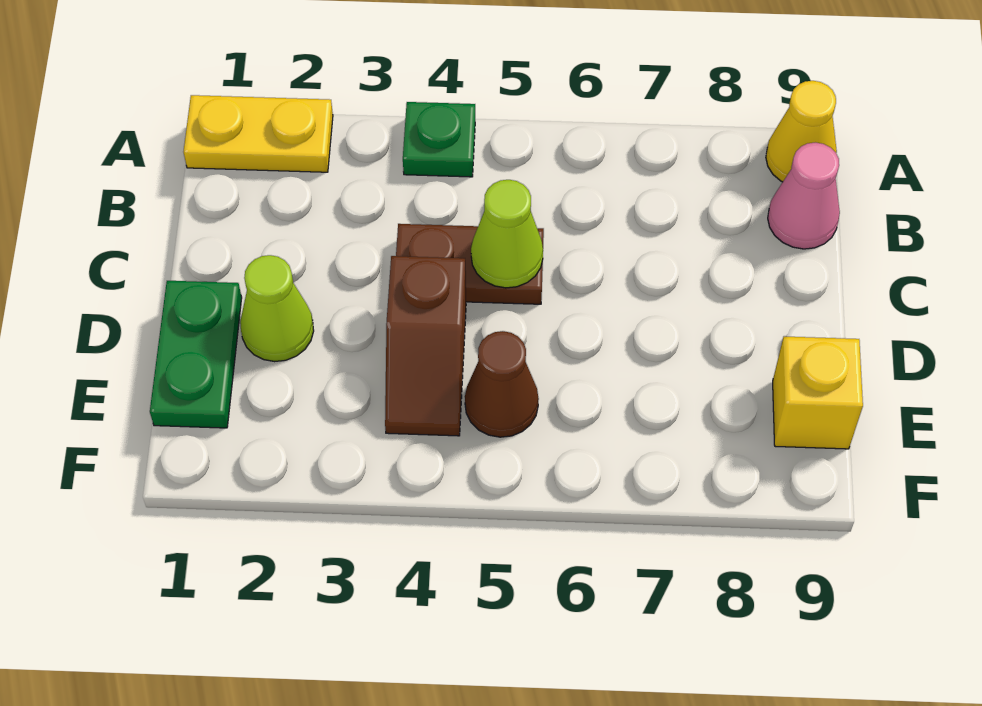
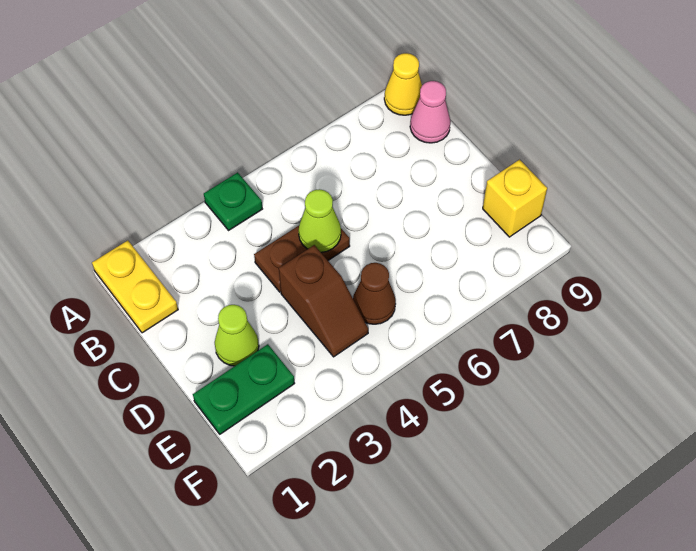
yellow plate A1:A2 level 1 -> yellow plate A1:B1 level 1
green plate D1:E1 level 1 -> green plate E1:E2 level 1

